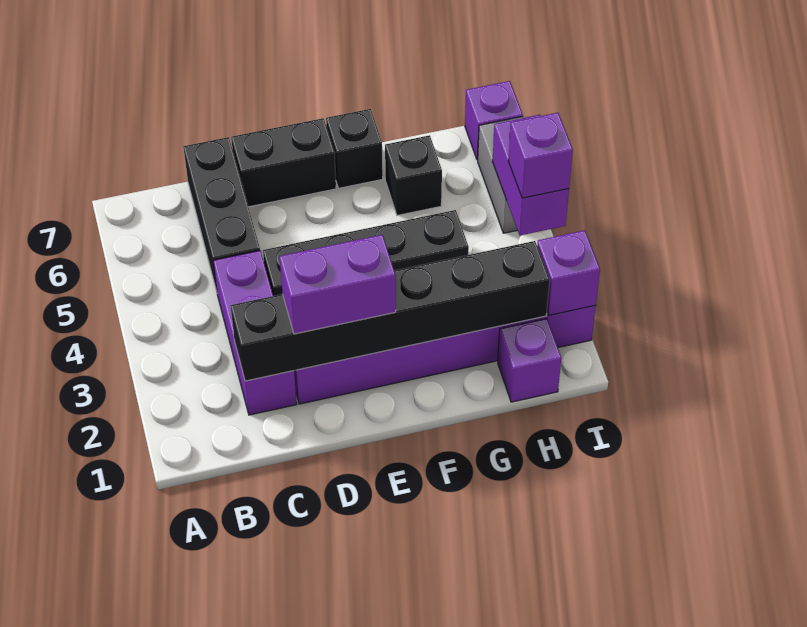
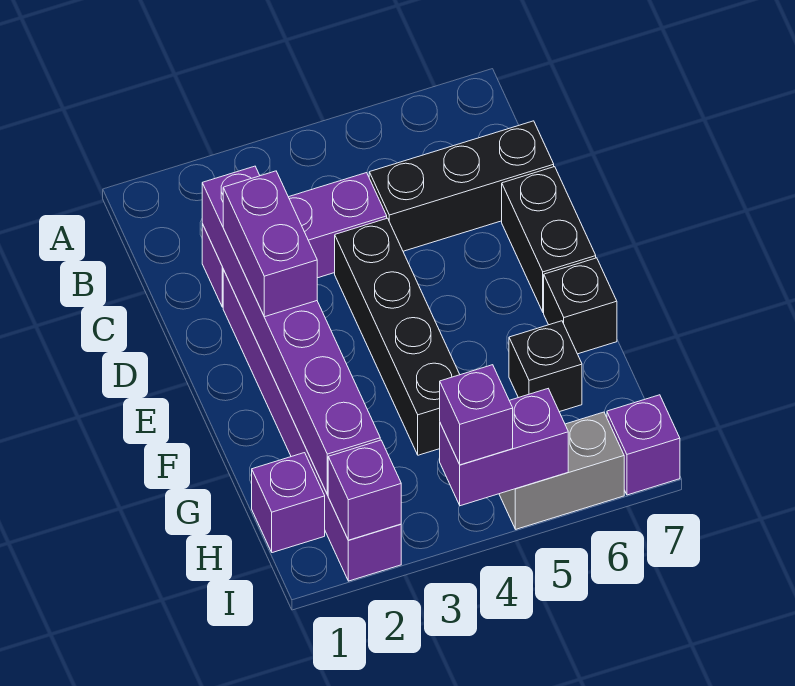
black brick C2:H2 level 2 -> purple brick C2:H2 level 2

